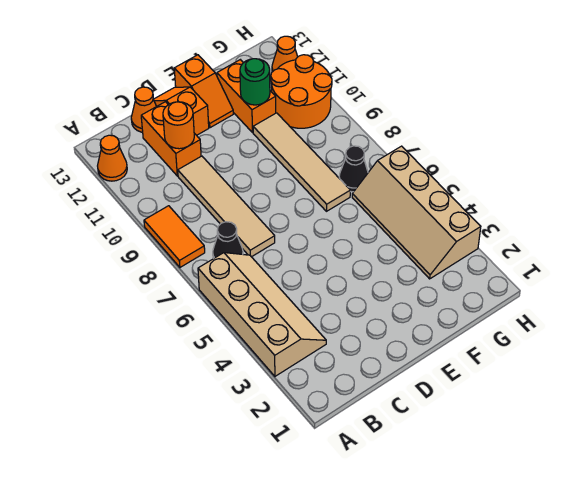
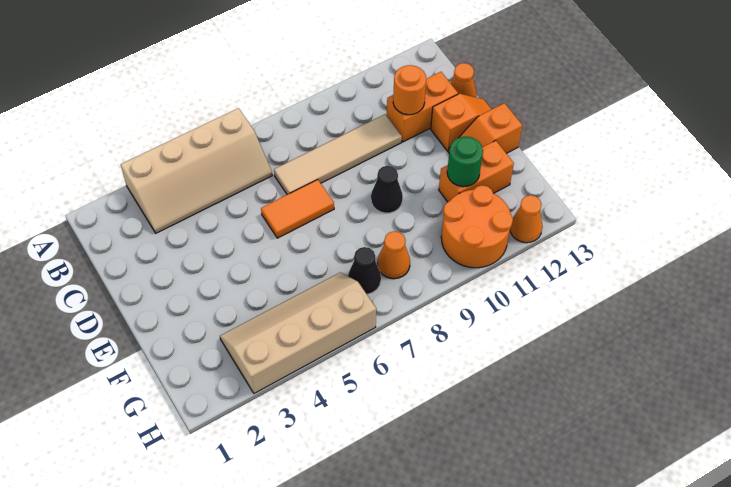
orange tile A8:A9 level 1 -> orange tile D6:D7 level 1
orange cone A12 level 1 -> orange cone G8 level 1
black cone B7 level 1 -> black cone E9 level 1
tan tile F7:F10 level 1 -> none

